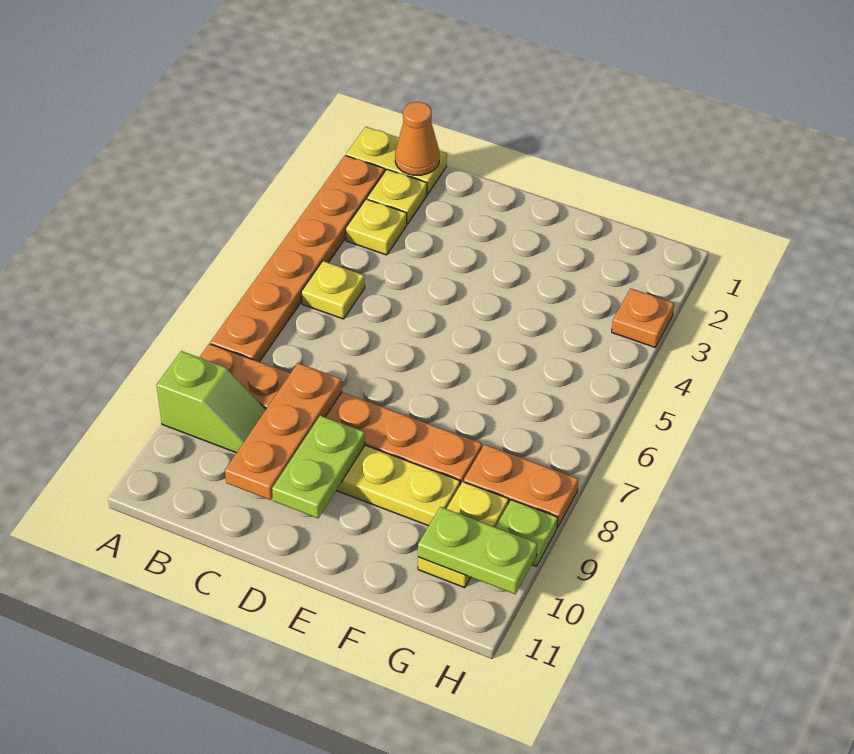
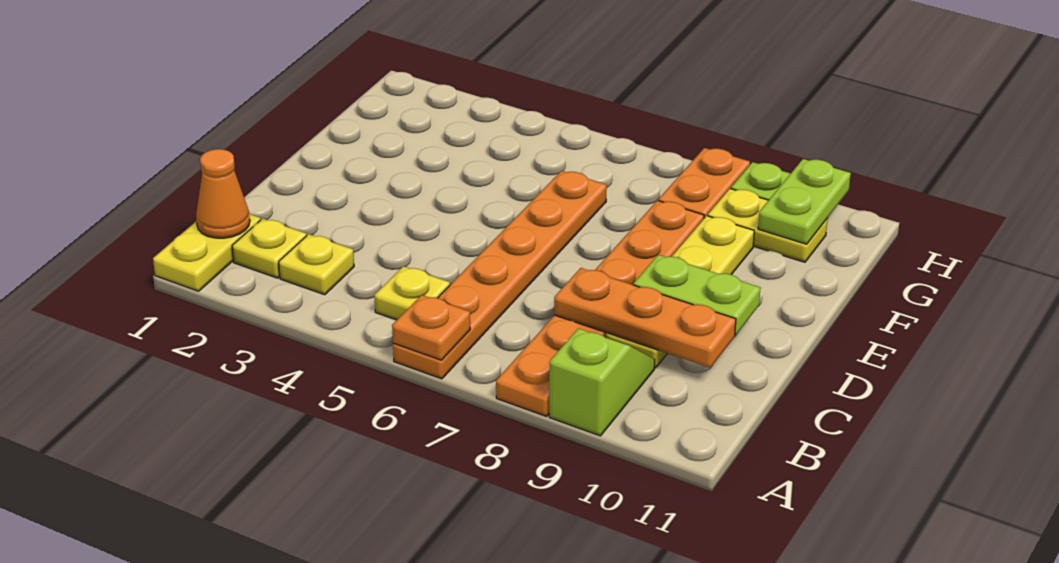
orange plate A2:A7 level 1 -> orange plate A6:F6 level 1
orange plate H3 level 1 -> orange plate A6 level 2

